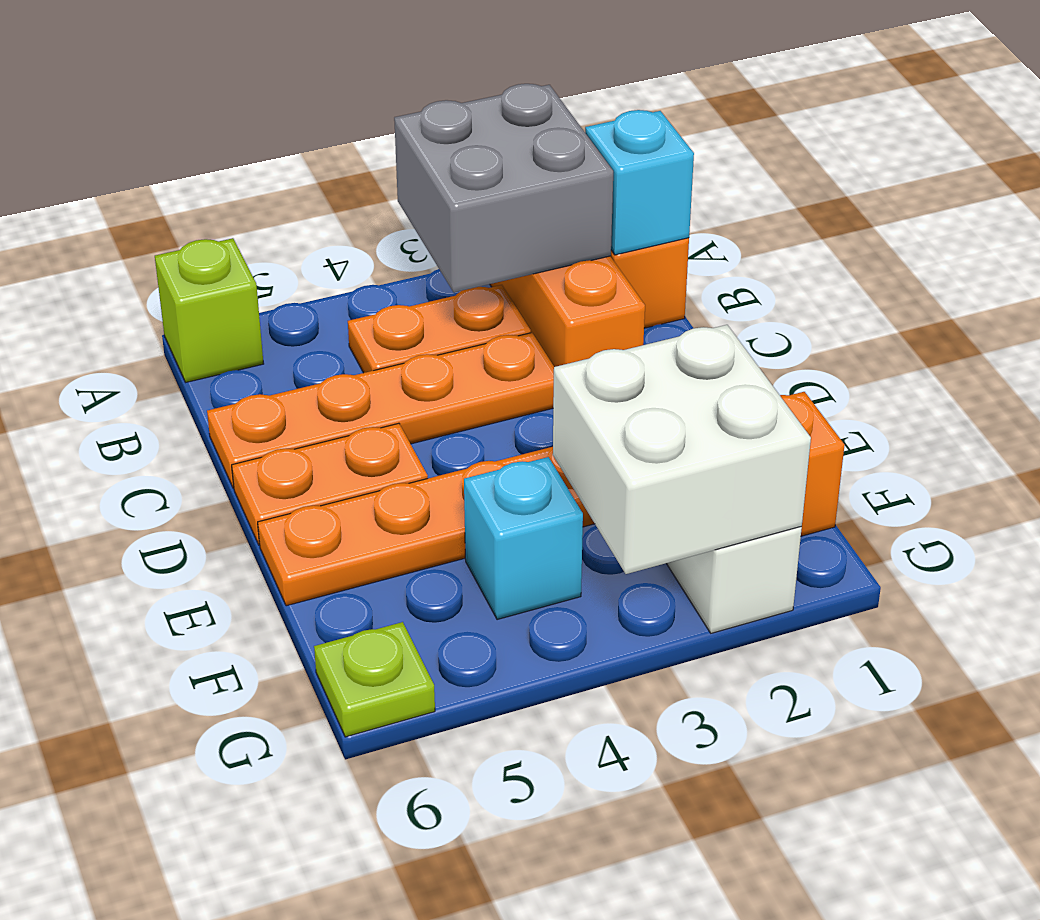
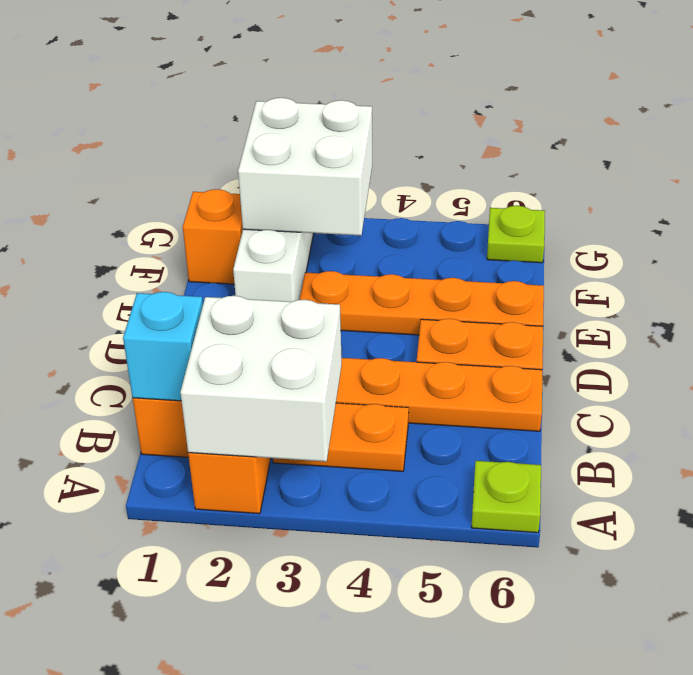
grey brick A2:B3 level 2 -> white brick A2:B3 level 2
lime brick A6 level 1 -> lime plate A6 level 1
cyan brick F4 level 1 -> none

